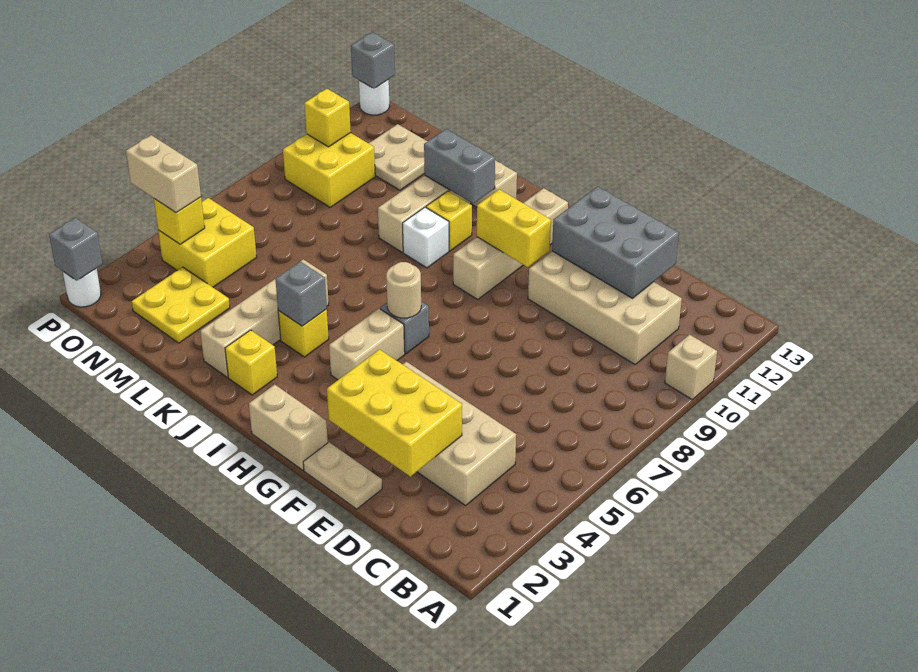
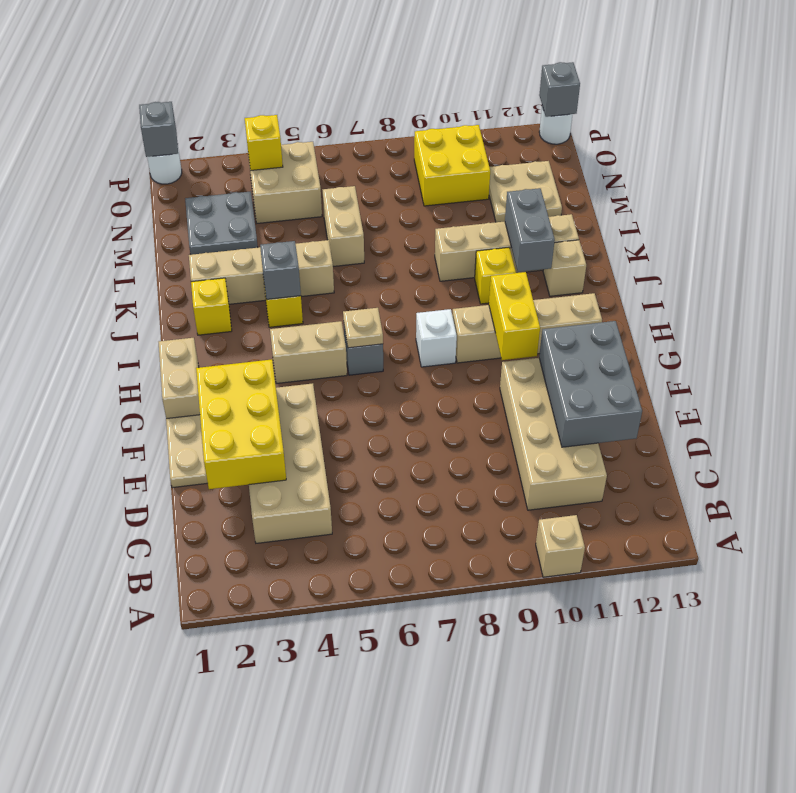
tan round brick H6 level 2 -> tan plate H6 level 2
white brick J9 level 1 -> white brick H8 level 1
yellow plate M2:N3 level 1 -> grey plate M2:N3 level 1
yellow brick N4:O5 level 1 -> tan brick N4:O5 level 1
tan brick O4:P4 level 3 -> tan brick L6:M6 level 1
yellow brick O10 level 2 -> none

